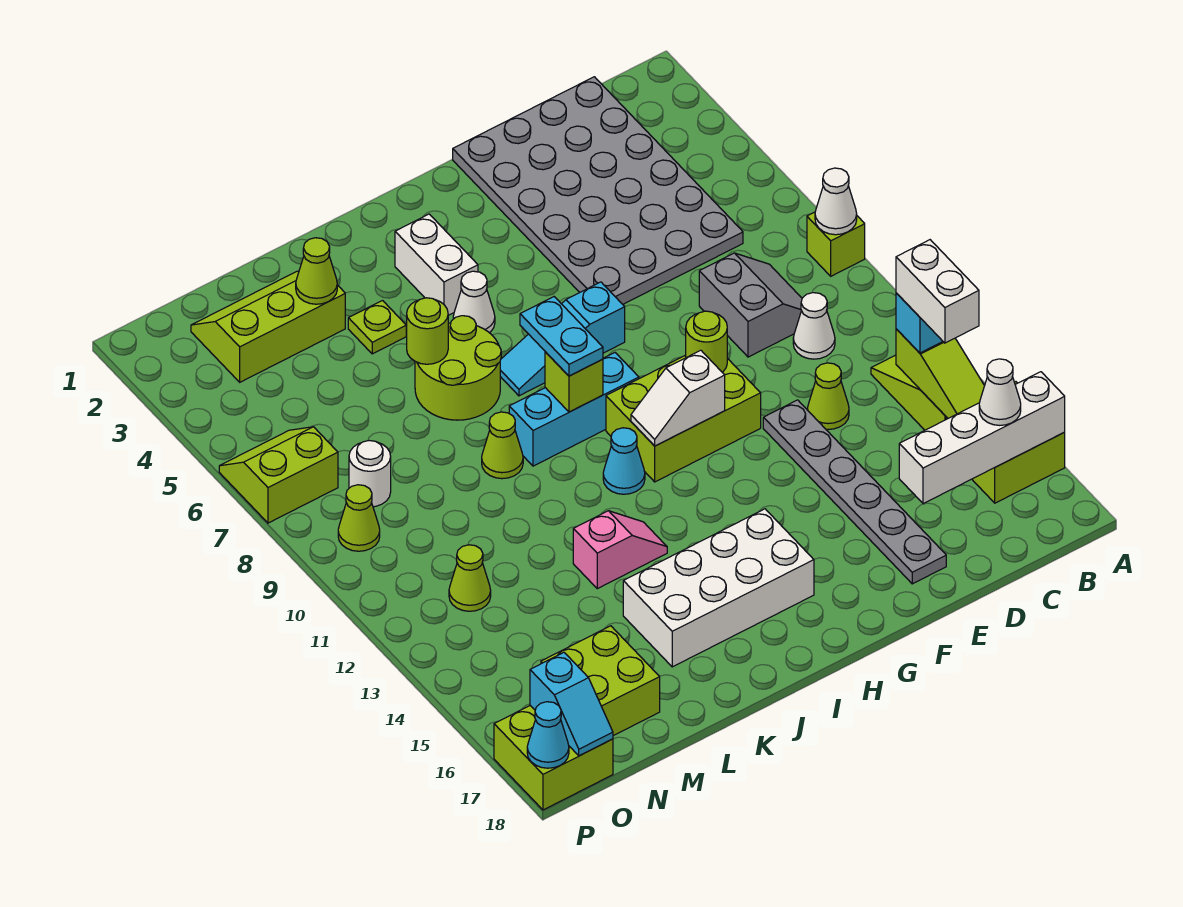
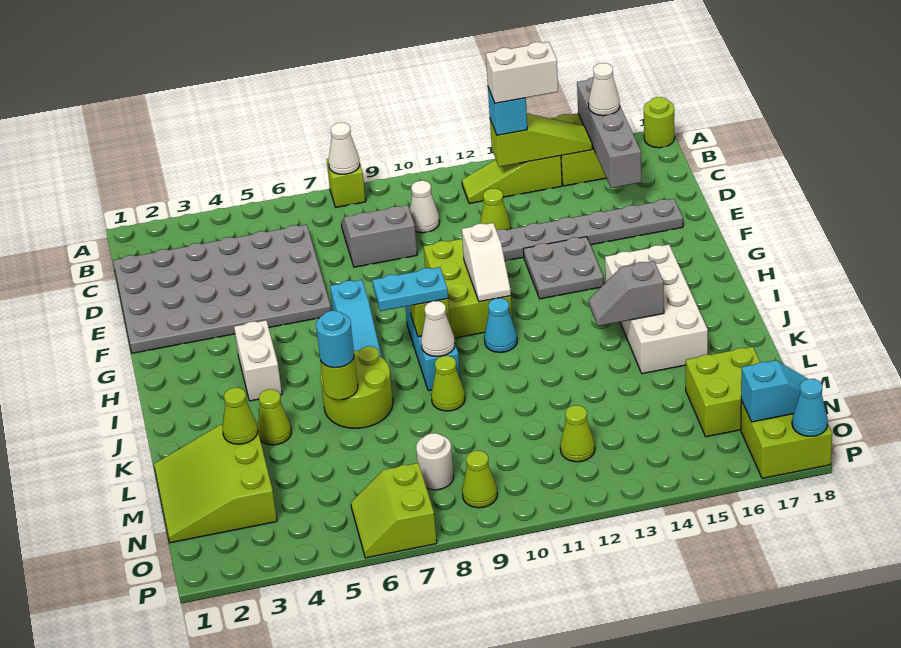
white brick A16:D16 level 2 -> grey brick A16:D16 level 2
lime round brick F10 level 2 -> lime round brick A18 level 1
none -> grey plate F13:G14 level 1
white brick I3:I4 level 1 -> white brick H4:I4 level 1
white cone I5 level 1 -> white cone J9 level 2
pink slope J13:K13 level 1 top K -> none
none -> grey slope J14:J15 level 2 top 15
lime plate K4 level 1 -> lime cone K4 level 1
none -> cyan round brick K6 level 3
lime slope L2:N3 level 1 top 3 -> lime slope L1:N3 level 1 top 3

